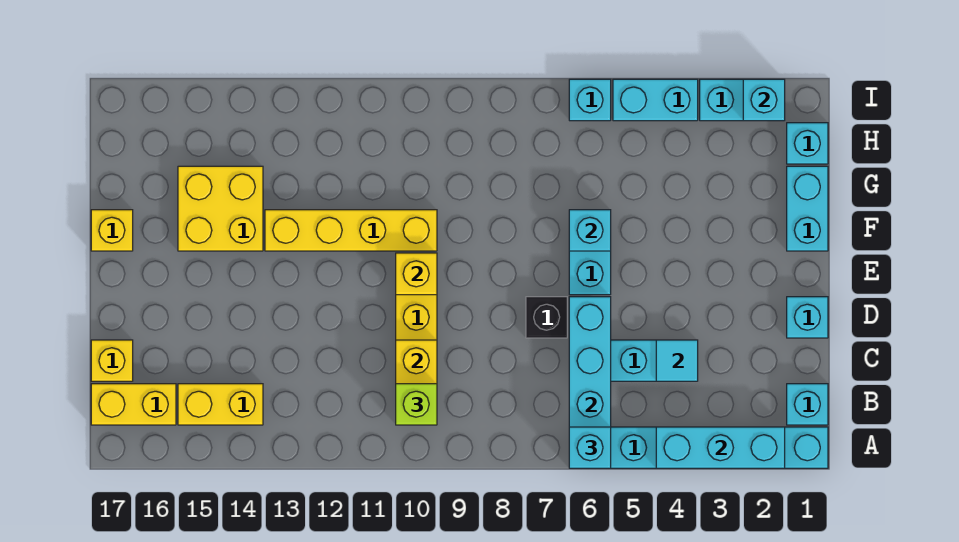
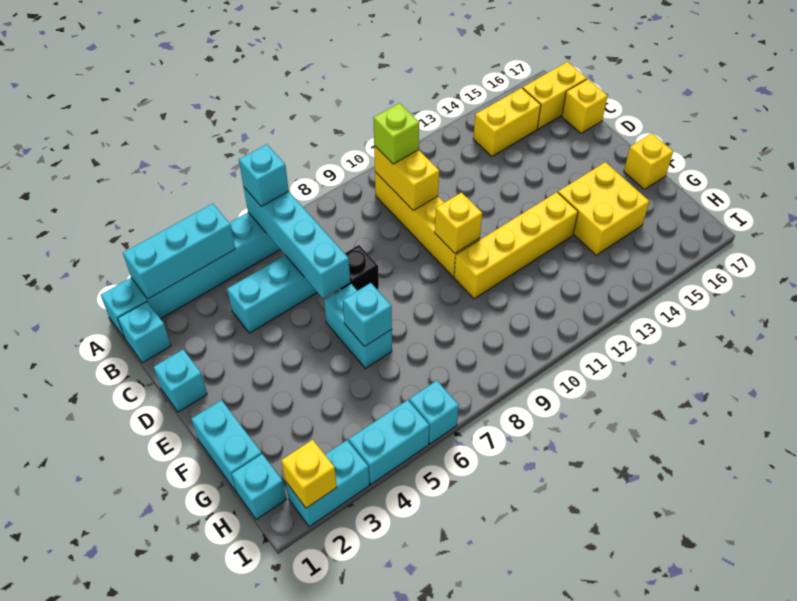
cyan tile C4 level 2 -> none
cyan brick I2 level 2 -> yellow brick I2 level 2

